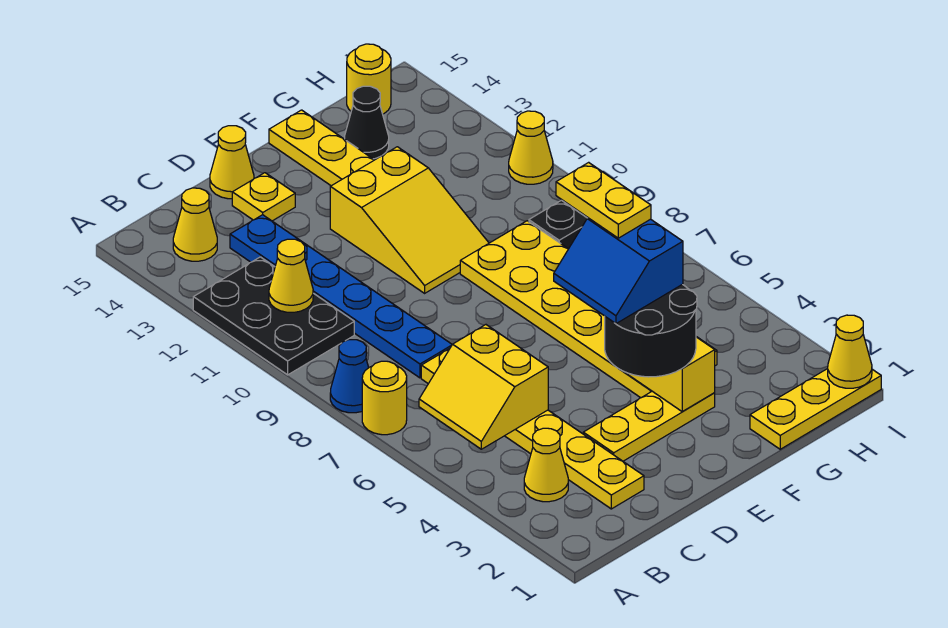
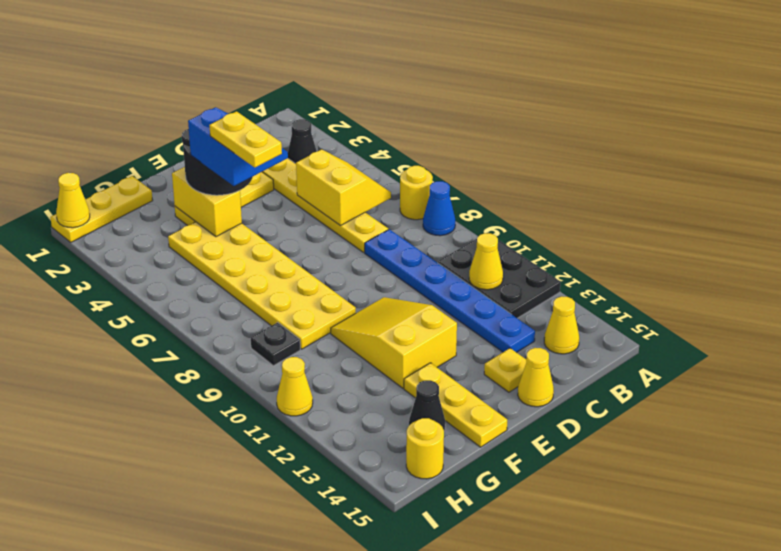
yellow cone B3 level 1 -> black cone B3 level 1

